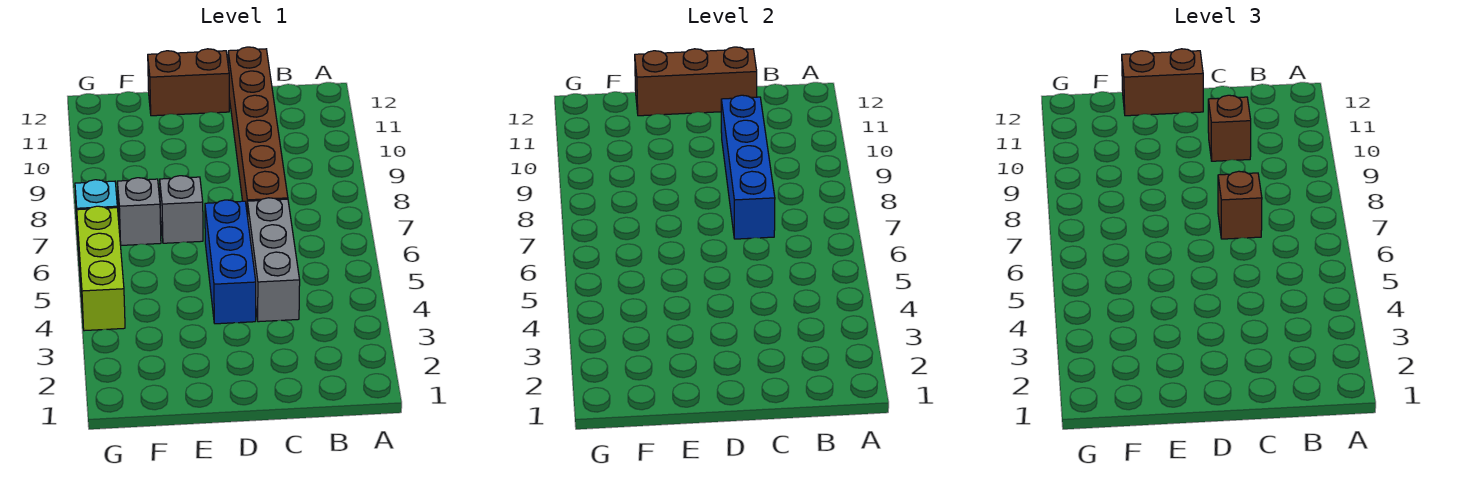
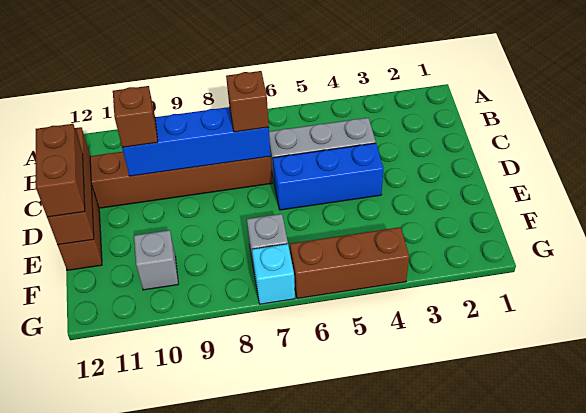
grey brick E7 level 1 -> grey brick F10 level 1
lime brick G4:G6 level 1 -> brown brick G4:G6 level 1

